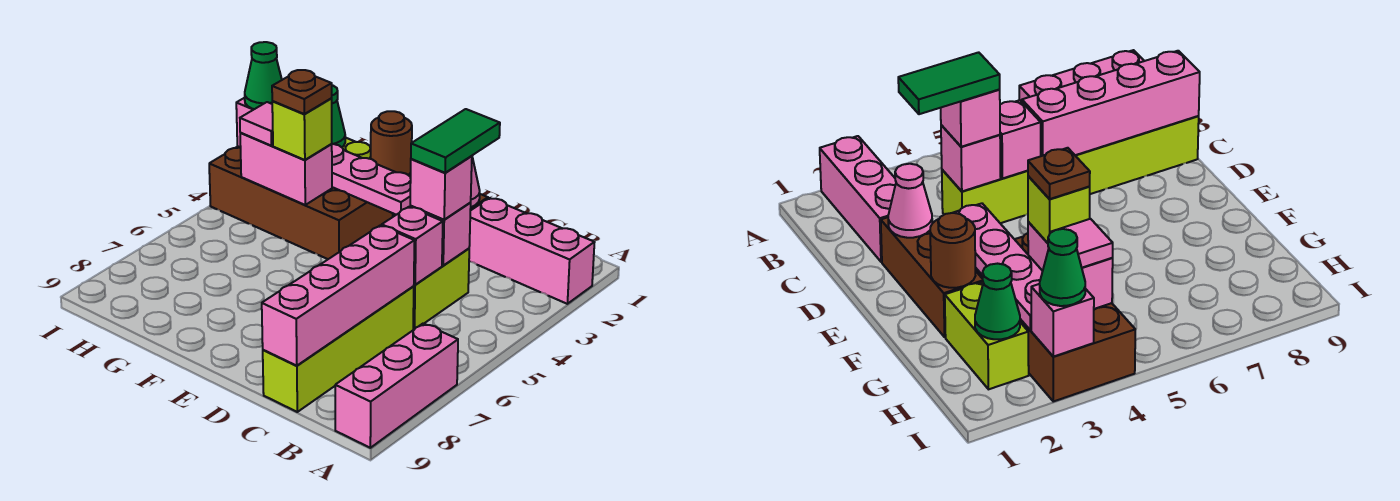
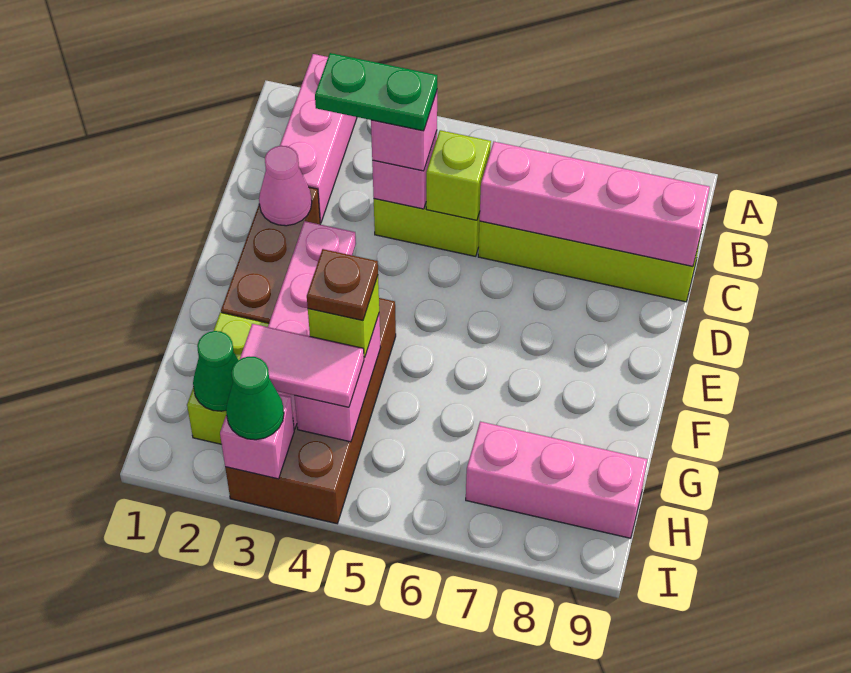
pink brick A7:A9 level 1 -> pink brick H7:H9 level 1
green tile C3:C4 level 4 -> green plate C3:C4 level 4
pink brick C5 level 2 -> lime brick C5 level 2
brown round brick F2 level 2 -> none
pink tile H4 level 3 -> pink tile H3:H4 level 3

